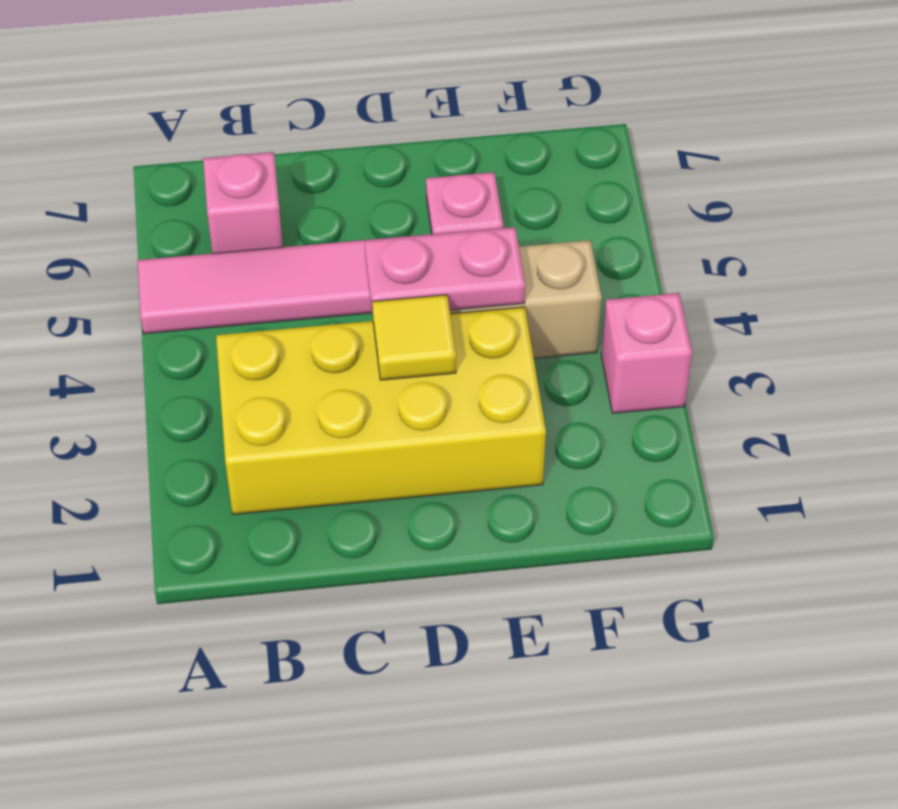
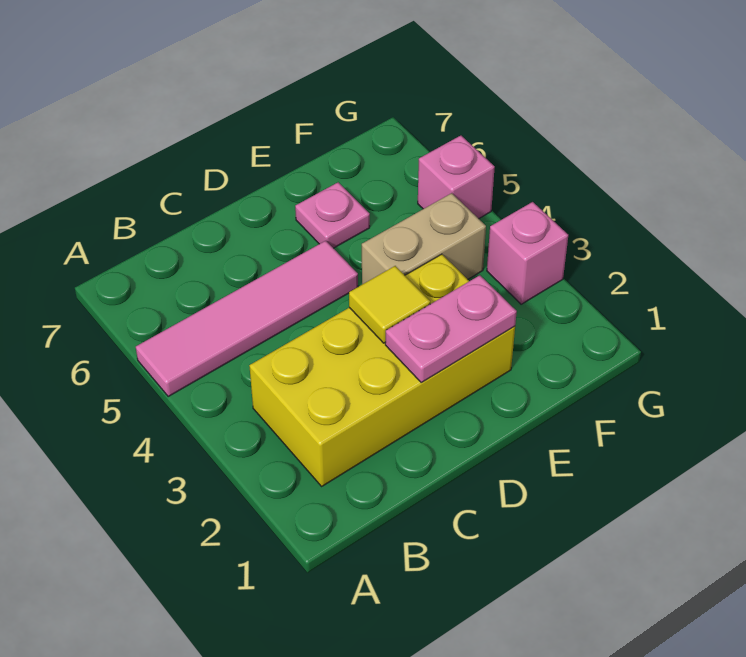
pink brick B6 level 1 -> pink brick G5 level 1
pink plate D4:E4 level 2 -> pink plate D2:E2 level 2

